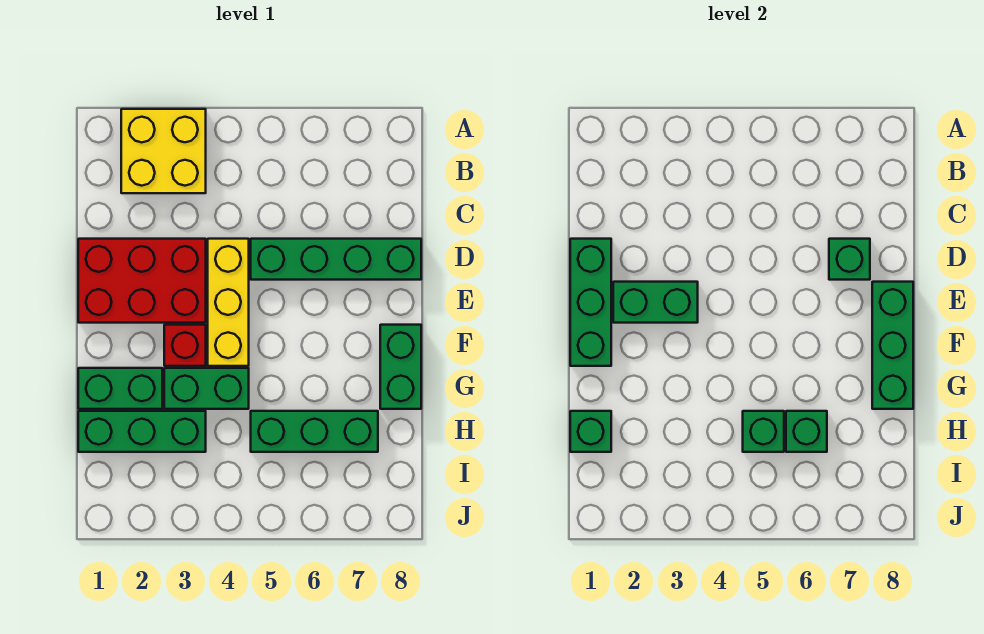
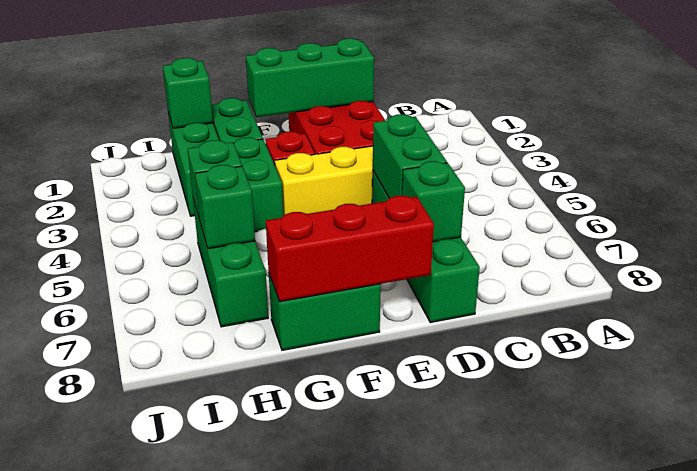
yellow brick A2:B3 level 1 -> none
green brick E2:E3 level 2 -> green brick D5:D6 level 2
green brick E8:G8 level 2 -> red brick E8:G8 level 2

